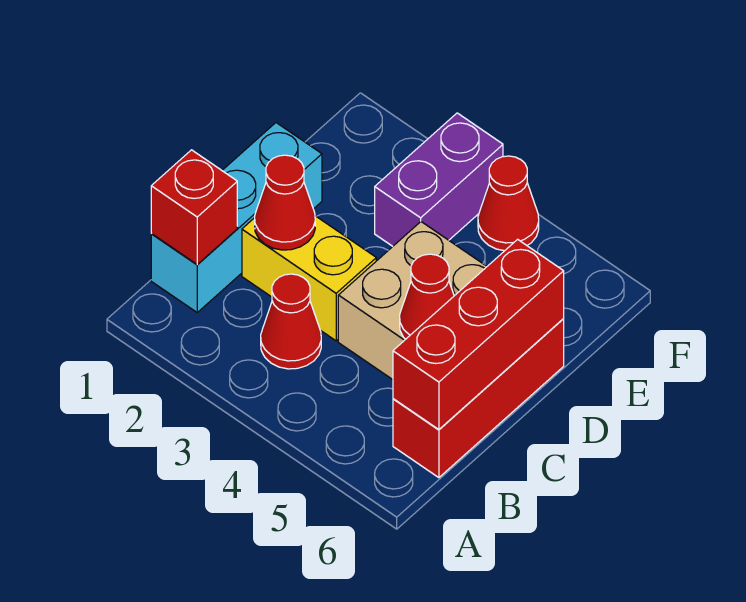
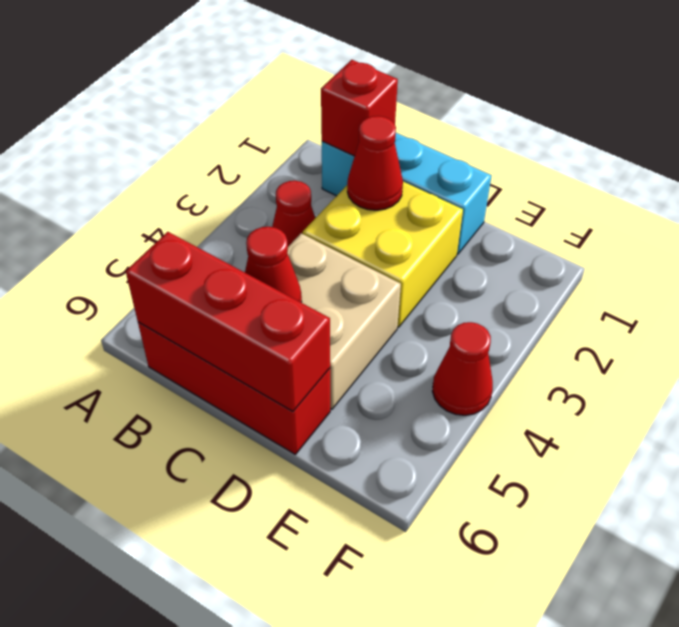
yellow brick C2:C3 level 1 -> yellow brick C2:D3 level 1
purple brick E3:F3 level 1 -> none

